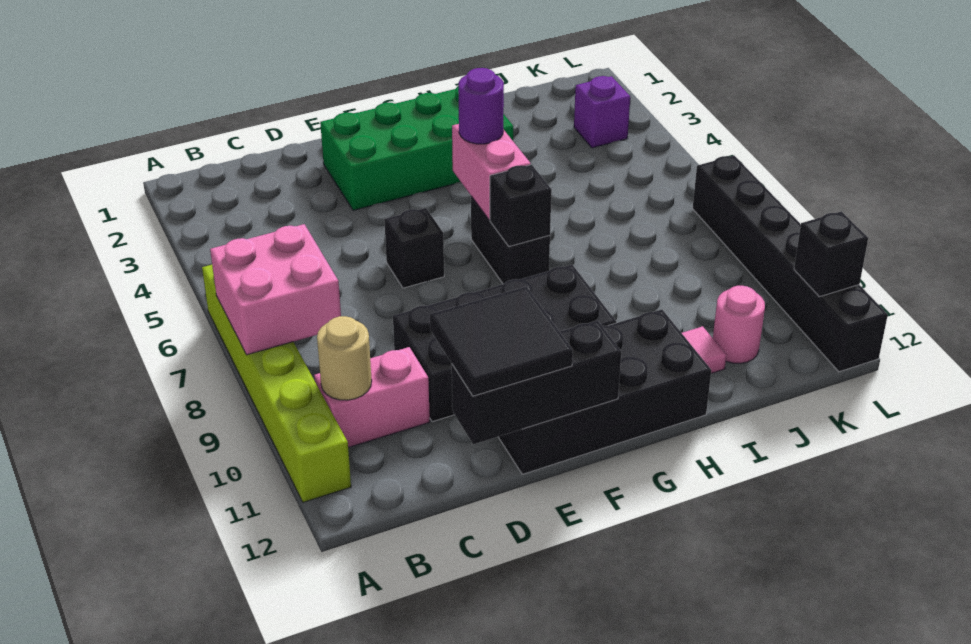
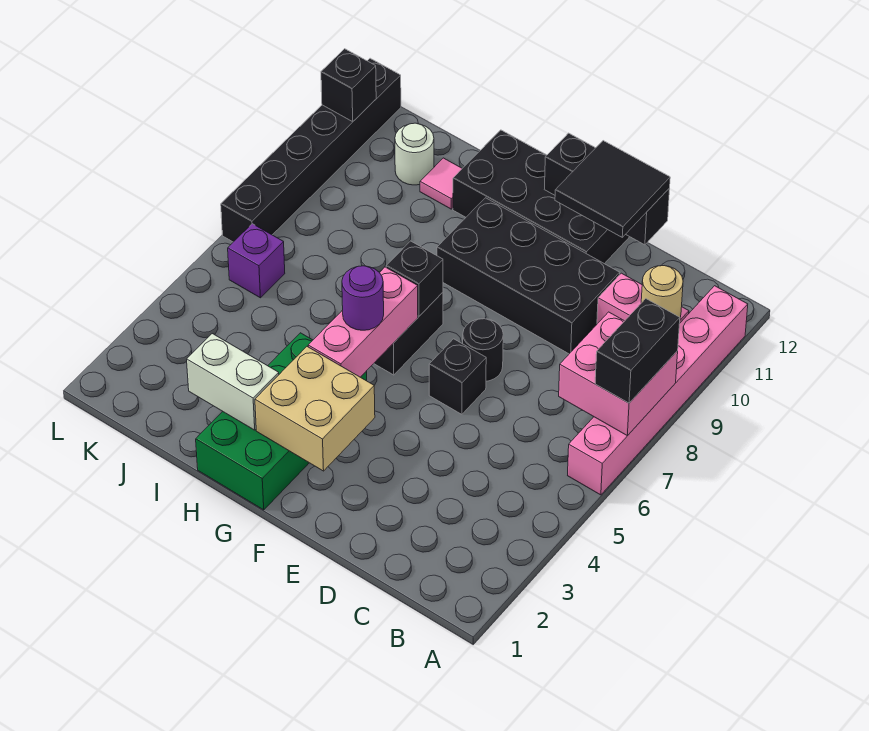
lime brick A6:A11 level 1 -> pink brick A6:A11 level 1
none -> black brick A7:A8 level 3
green brick E2:H3 level 1 -> green brick G1:H4 level 1
none -> black round brick E7 level 1
none -> tan brick F2:G3 level 2
pink brick G5:G6 level 2 -> pink brick G4:G6 level 2
none -> white brick H2:I2 level 2
pink round brick J11 level 1 -> white round brick J11 level 1
purple brick K3 level 1 -> purple brick K6 level 1

